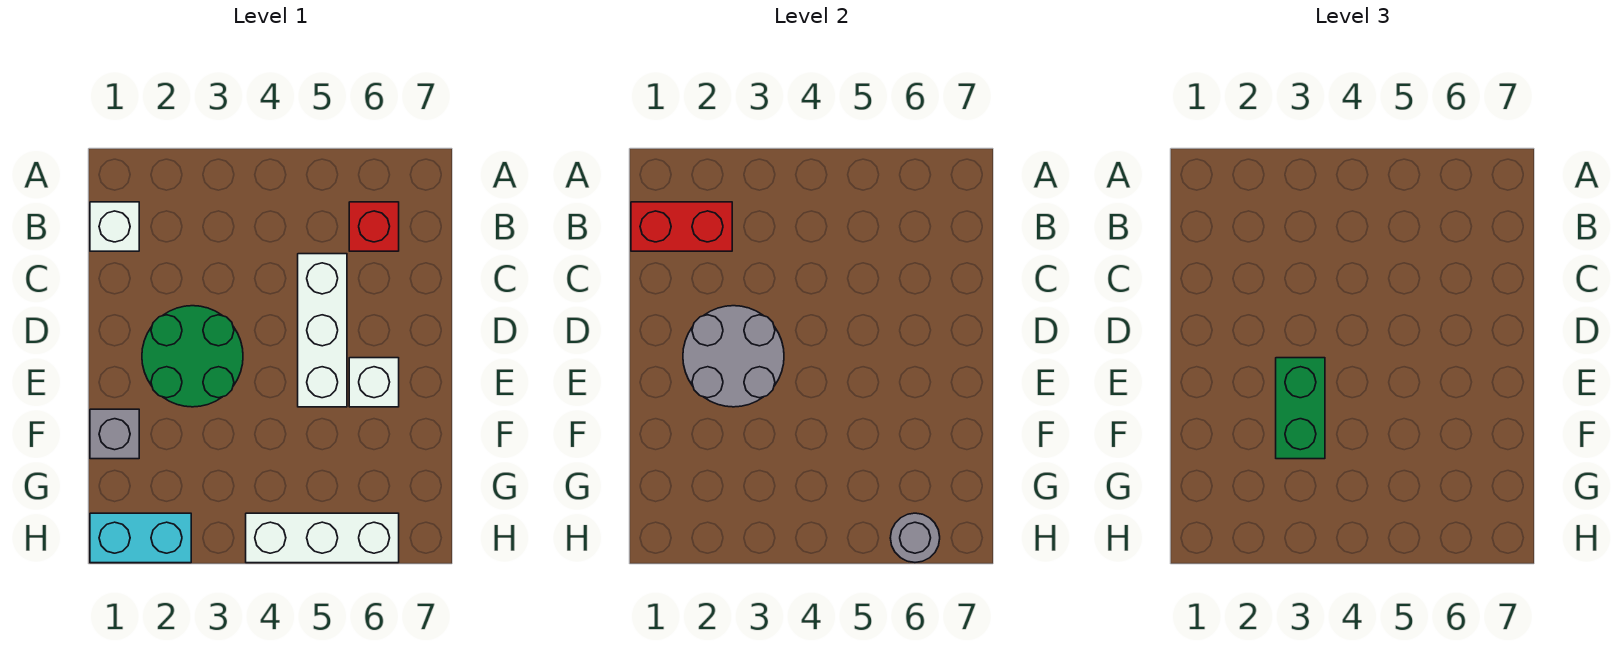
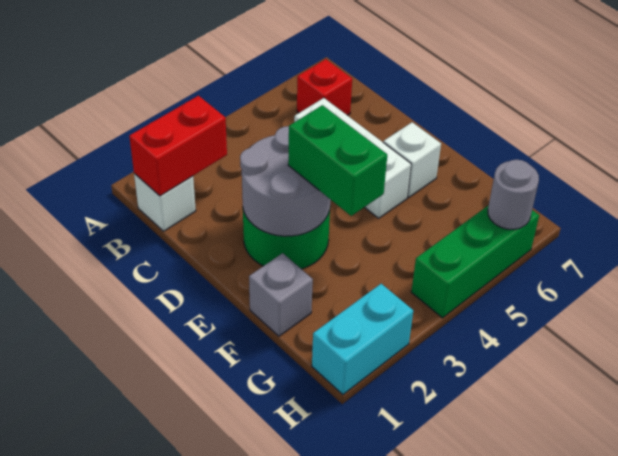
white brick H4:H6 level 1 -> green brick H4:H6 level 1

